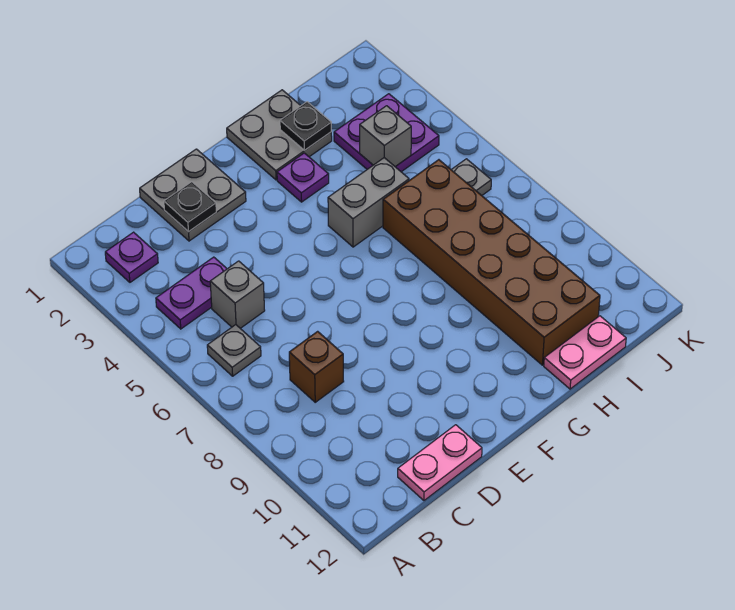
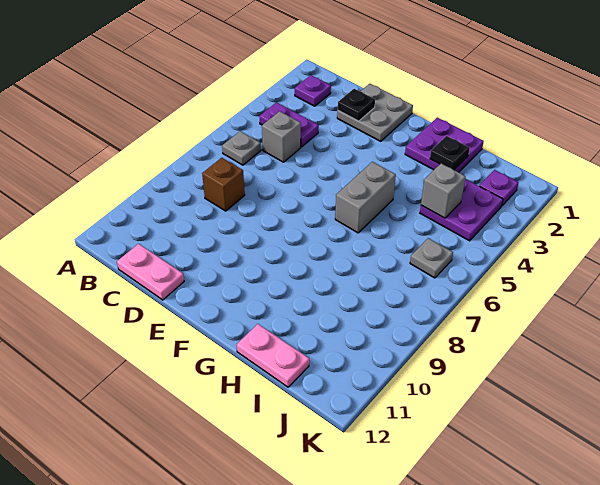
grey plate G1:H2 level 1 -> purple plate G1:H2 level 1
purple plate G3 level 1 -> purple plate J2 level 1
grey brick G5:H5 level 1 -> grey brick G5:G6 level 1
brown brick H6:I11 level 1 -> none

